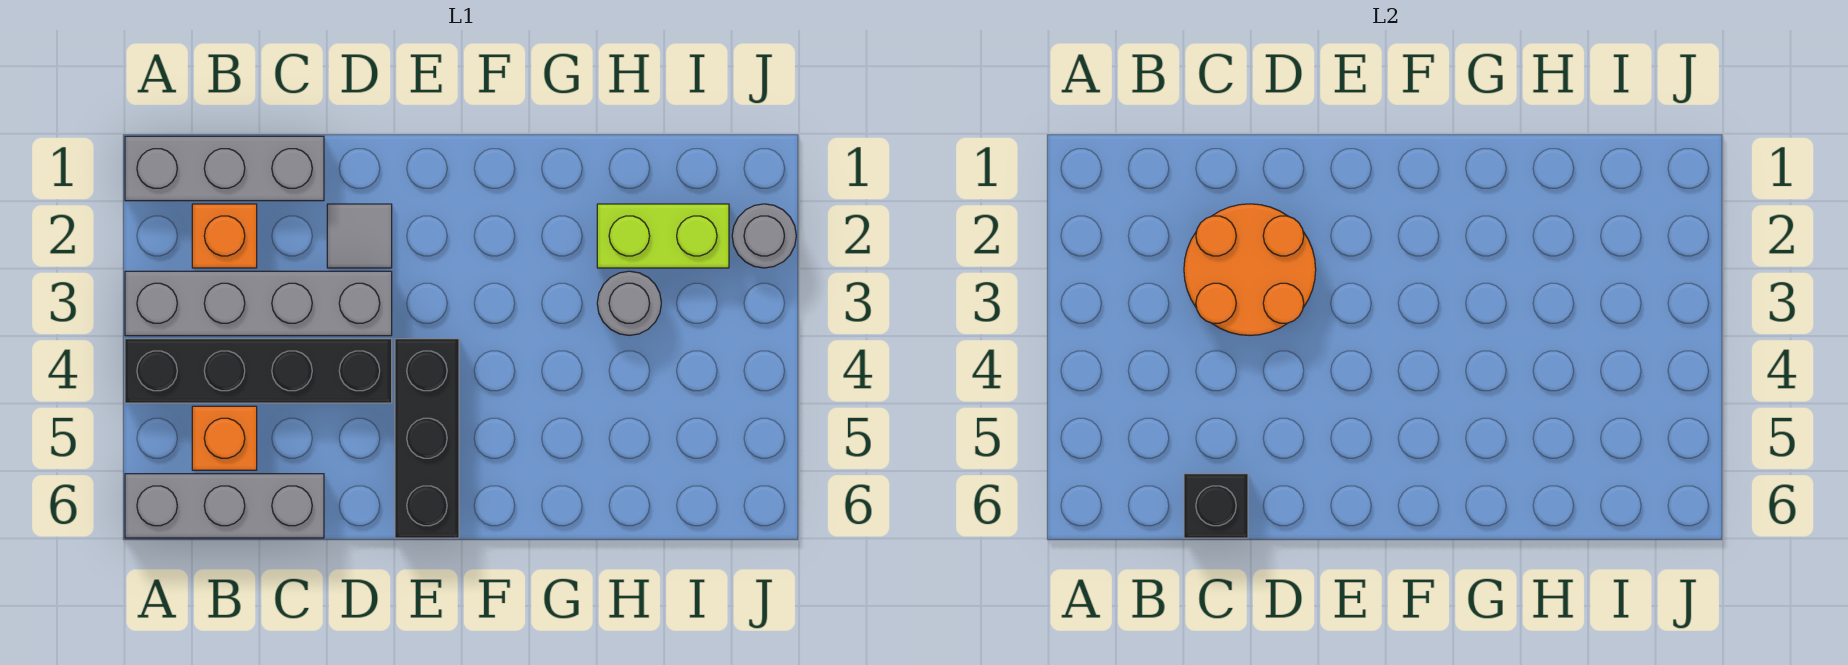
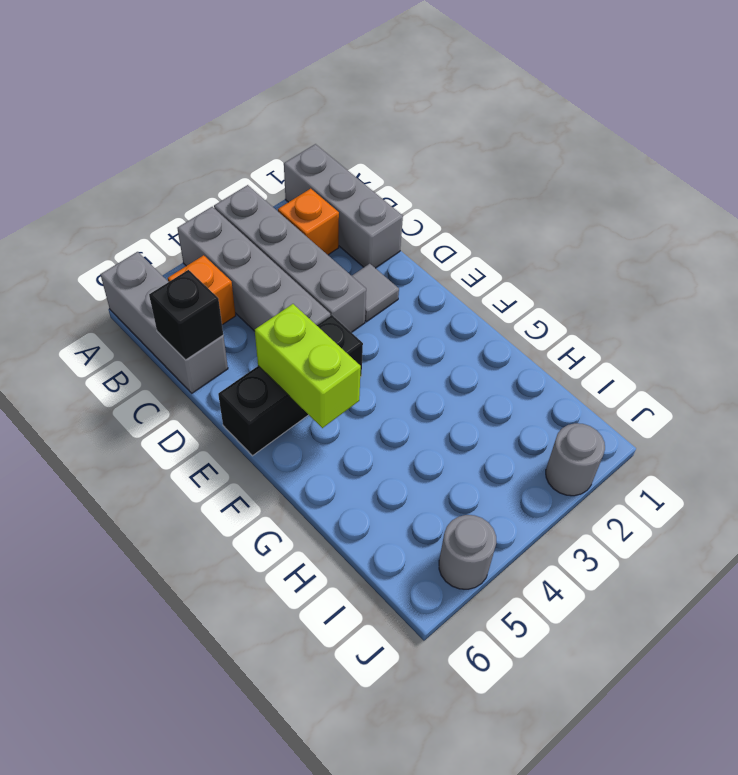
black brick A4:D4 level 1 -> grey brick A4:D4 level 1
orange round brick C2:D3 level 2 -> none
lime brick H2:I2 level 1 -> lime brick E5:F5 level 2
grey round brick H3 level 1 -> grey round brick J5 level 1

